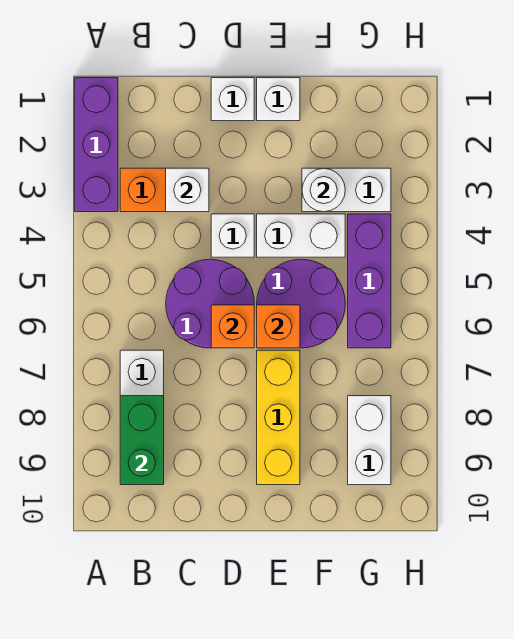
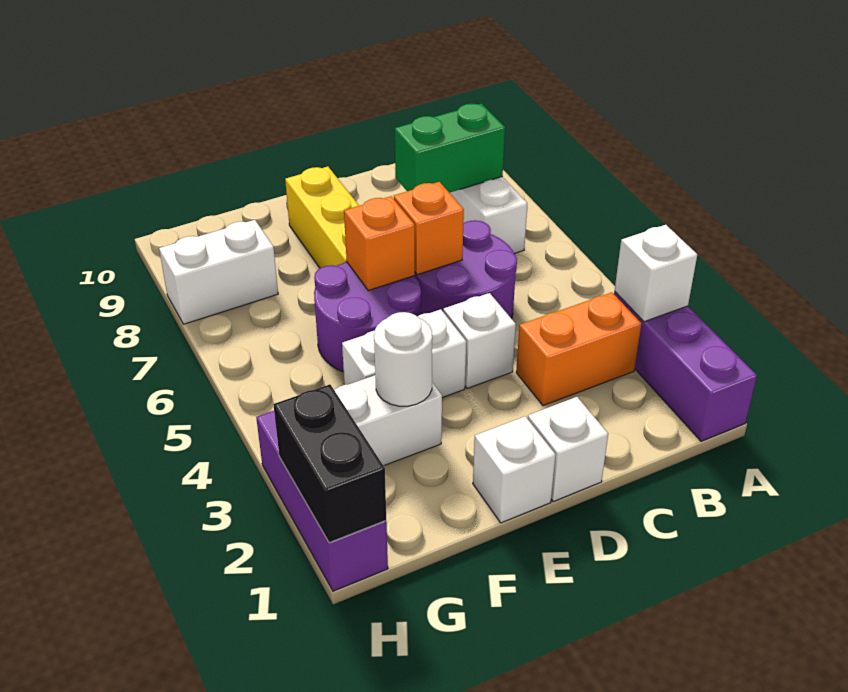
green brick B8:B9 level 2 -> green brick B8:C8 level 2
white brick C3 level 2 -> white brick A3 level 2
purple brick G4:G6 level 1 -> purple brick H1:H3 level 1
white brick G8:G9 level 1 -> white brick G8:H8 level 1
none -> black brick H1:H2 level 2

